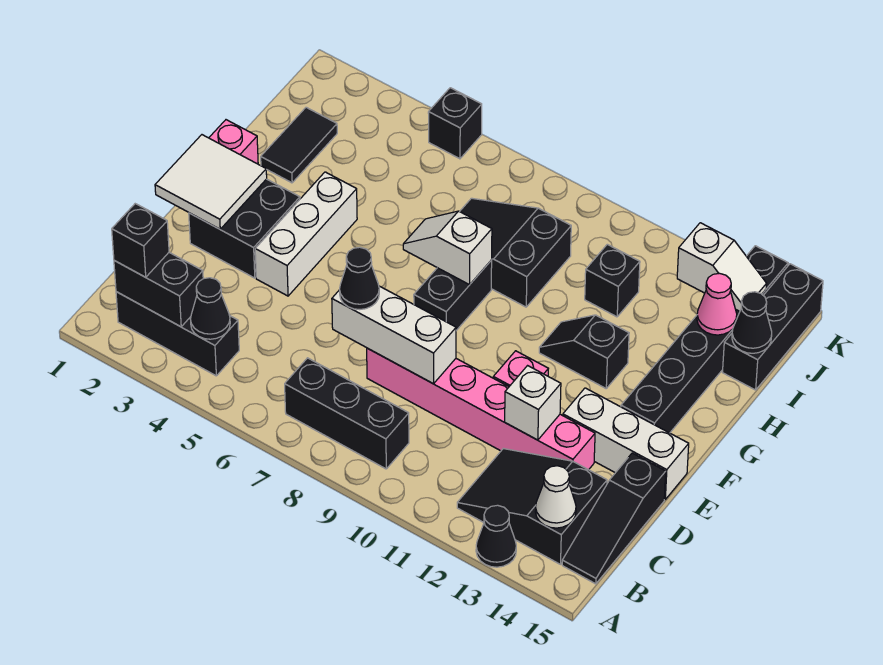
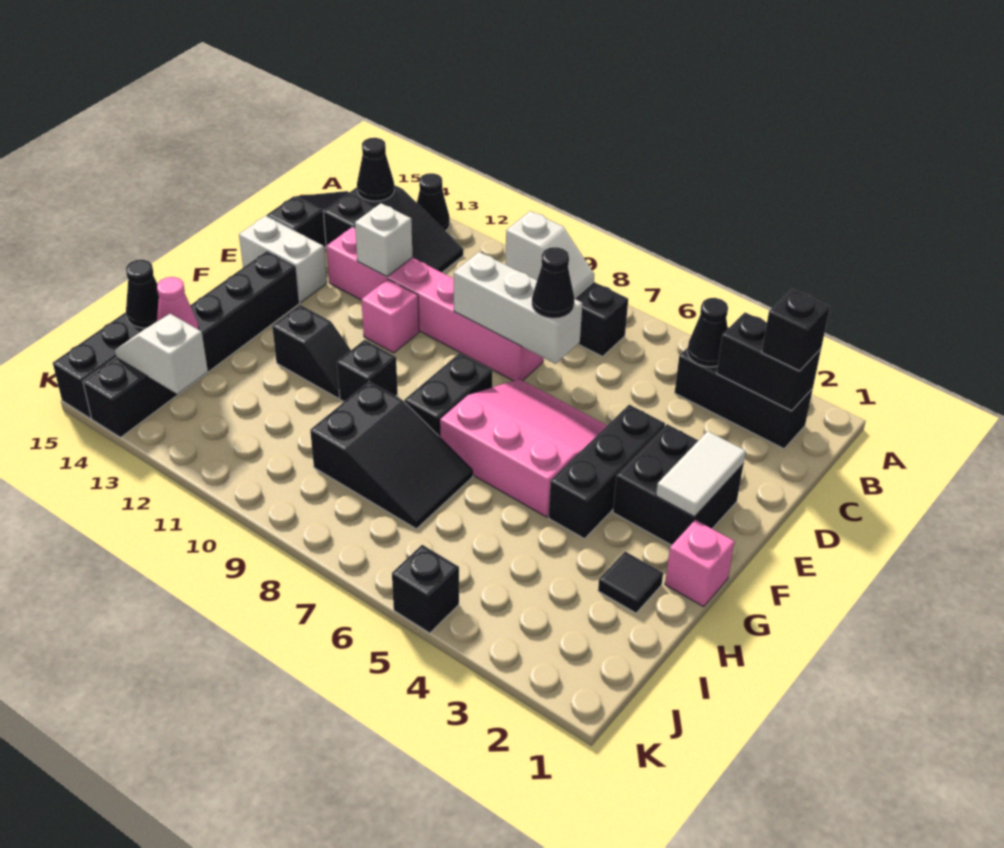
white cone B14 level 2 -> black cone B14 level 2
white tile E1:F2 level 2 -> white tile E2:F2 level 2
white brick E4:G4 level 1 -> black brick E4:G4 level 1
none -> pink slope E5:G7 level 1 top G
white brick E13:E15 level 1 -> white brick E14:E15 level 1
white slope G7:G8 level 2 top 8 -> white slope B8:B9 level 2 top 9
black tile H2:I2 level 1 -> black tile H2 level 1
black brick I11 level 1 -> black brick G10 level 1

